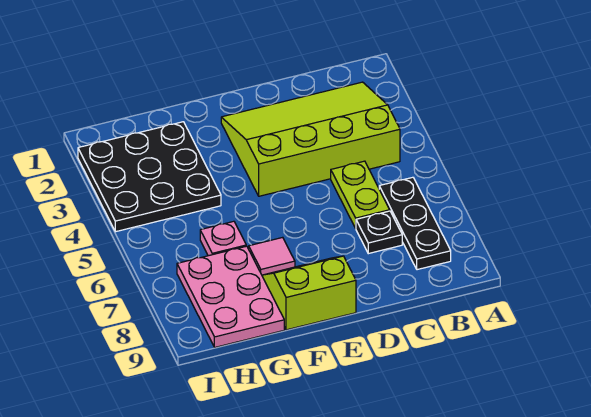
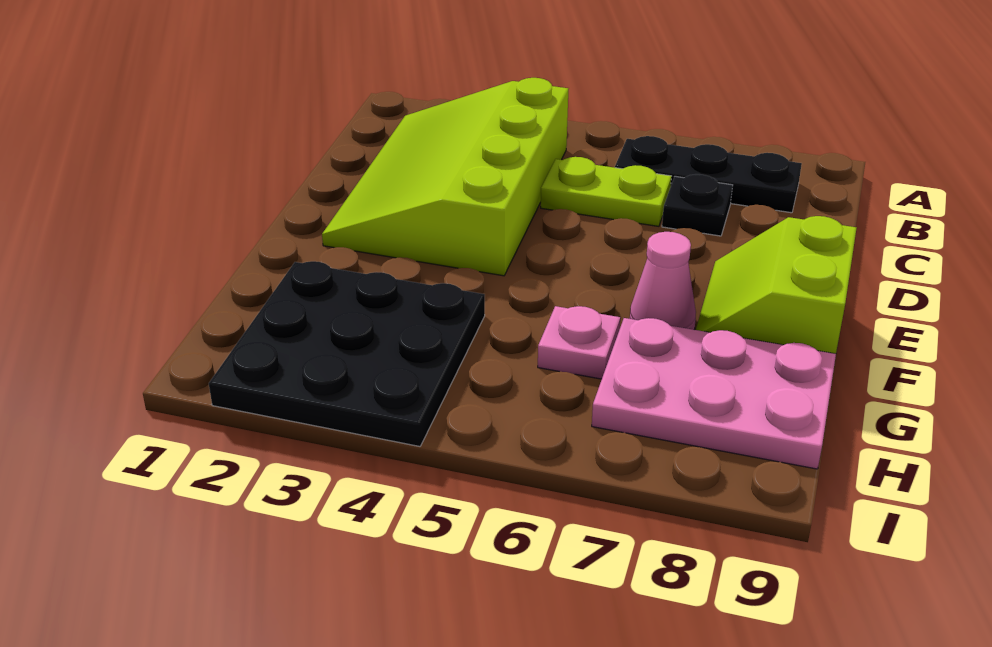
pink tile F7 level 1 -> pink cone F7 level 1

